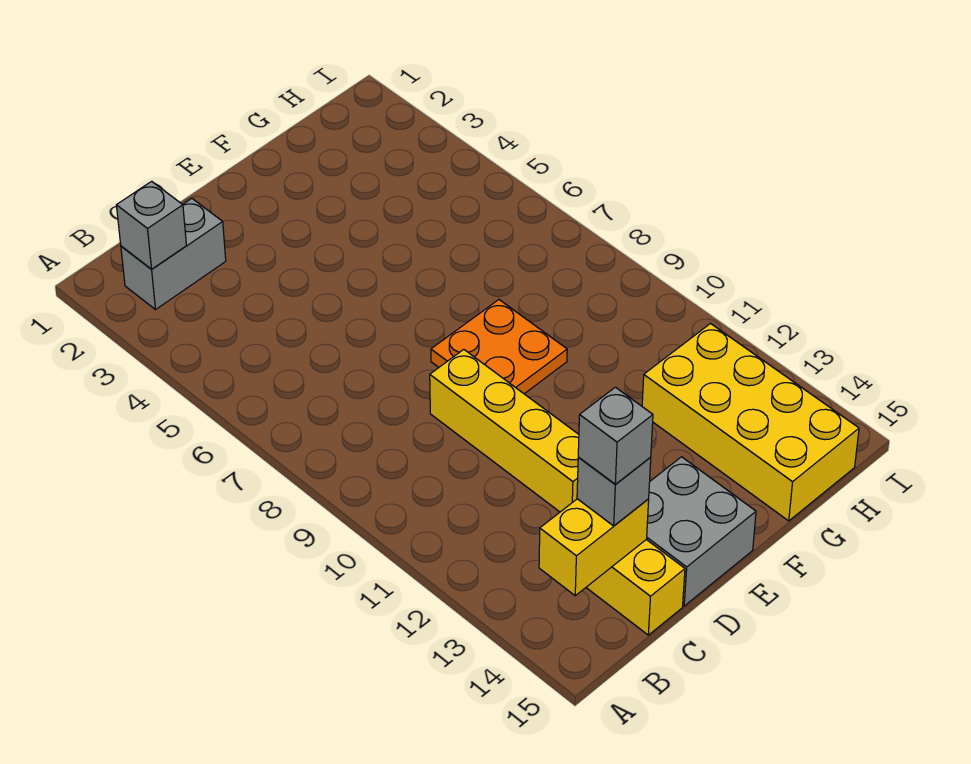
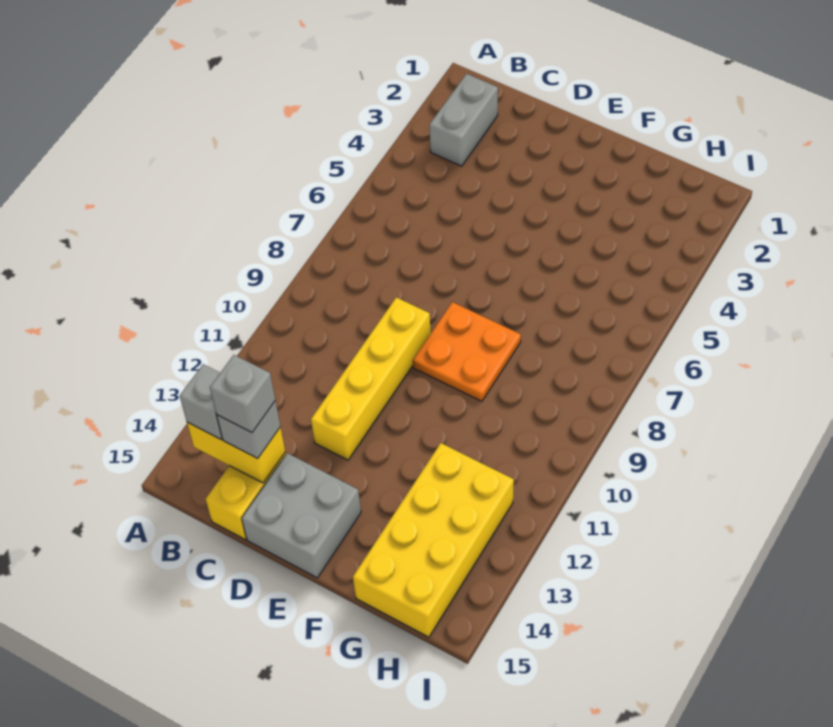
grey brick B2:C2 level 1 -> grey brick B2:B3 level 1
grey brick B2 level 2 -> grey brick B14 level 3

